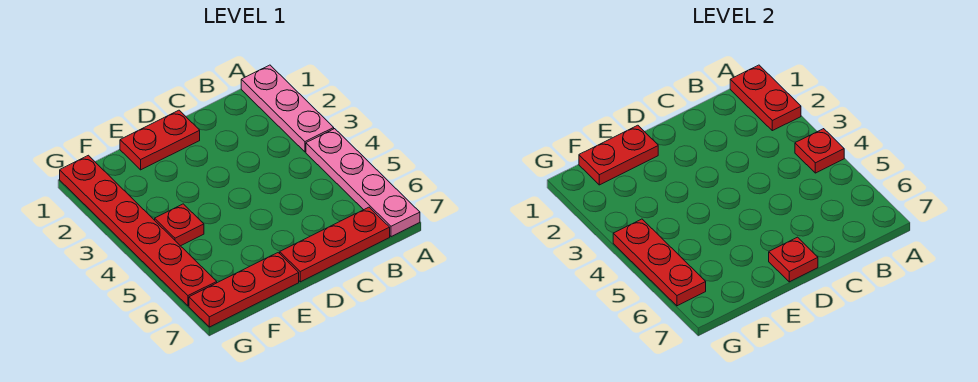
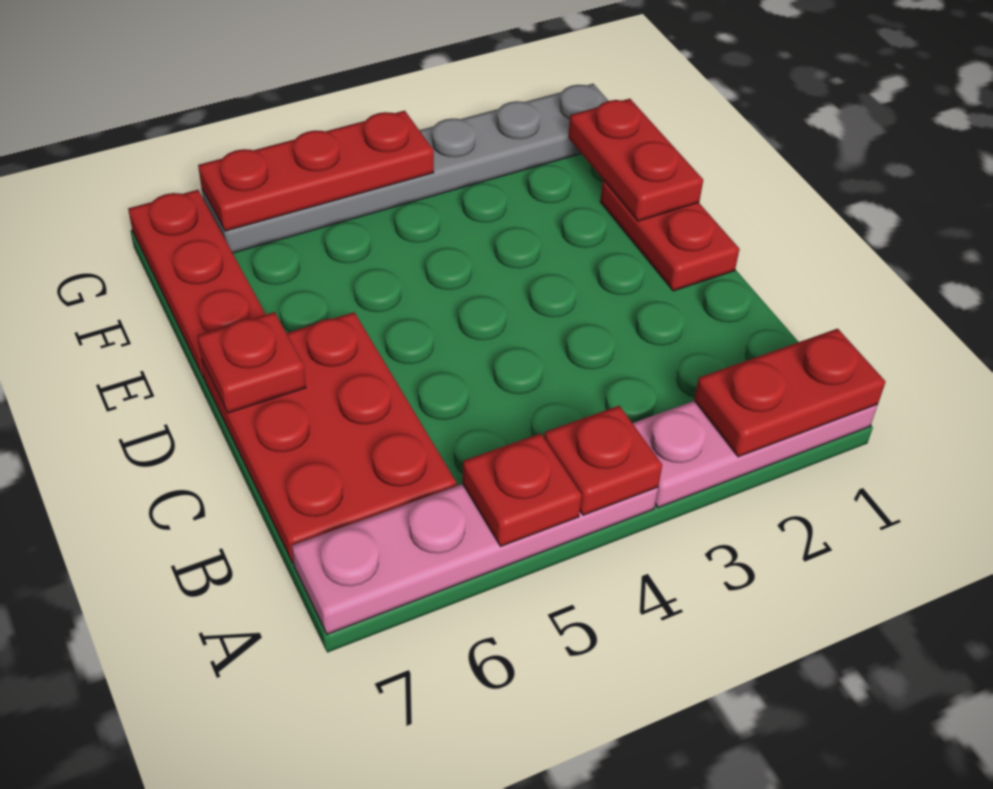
red plate B7:D7 level 1 -> red plate B6:D7 level 1
red plate F4 level 1 -> red plate A5 level 2
red plate G1:G6 level 1 -> grey plate G1:G6 level 1

